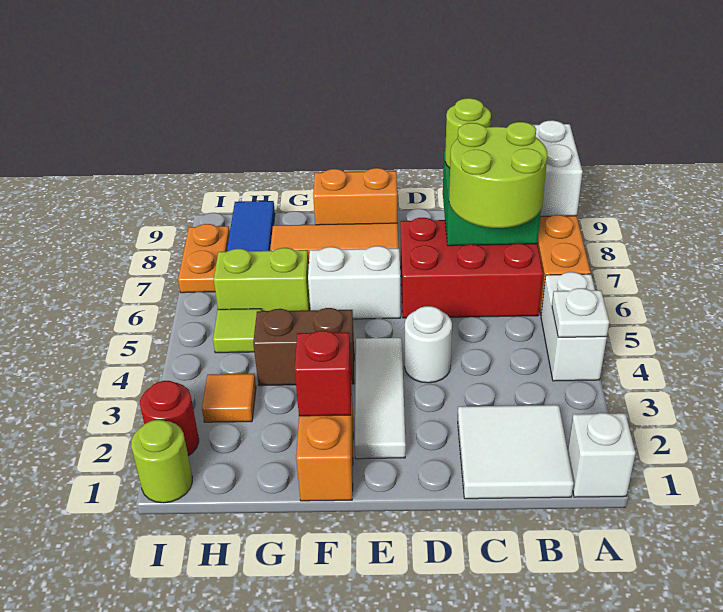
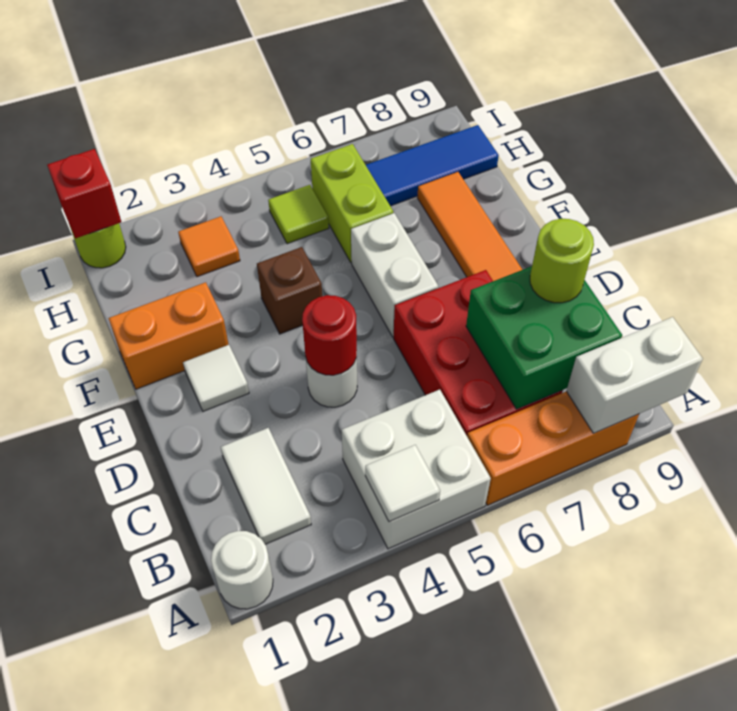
white brick A1 level 1 -> white round brick A1 level 1
white brick A4:A5 level 1 -> white brick A4:B5 level 1
white plate A4 level 2 -> white tile A4 level 2
white tile B1:C2 level 1 -> white tile B2:C2 level 1
lime round brick B6:C7 level 3 -> none
white tile E2:E4 level 1 -> white tile E2 level 1
orange brick E9:F9 level 1 -> none
red brick F2 level 2 -> red brick I1 level 2
brown brick F4:G4 level 1 -> brown brick F4 level 1
red round brick I2 level 1 -> red round brick D4 level 2
orange plate I7:I8 level 1 -> none

